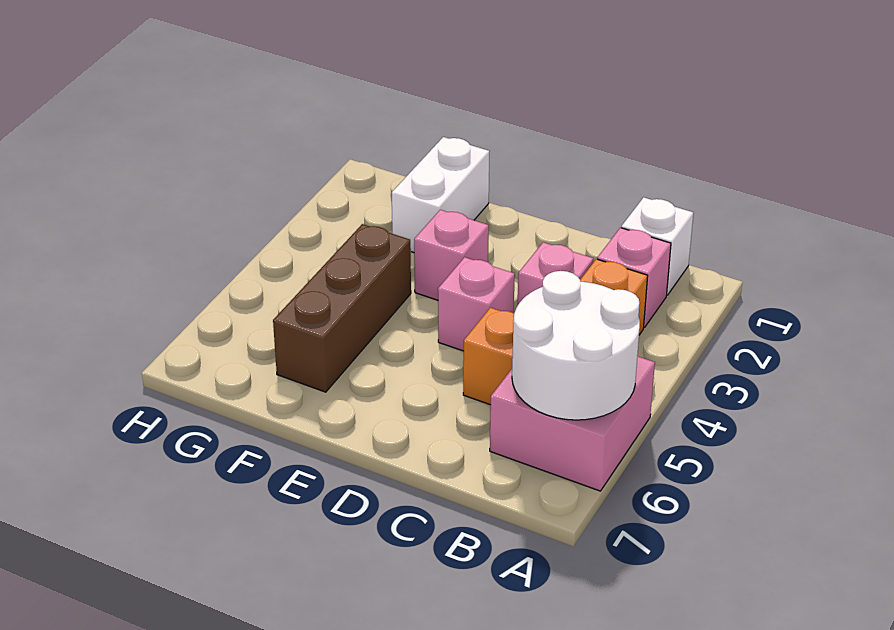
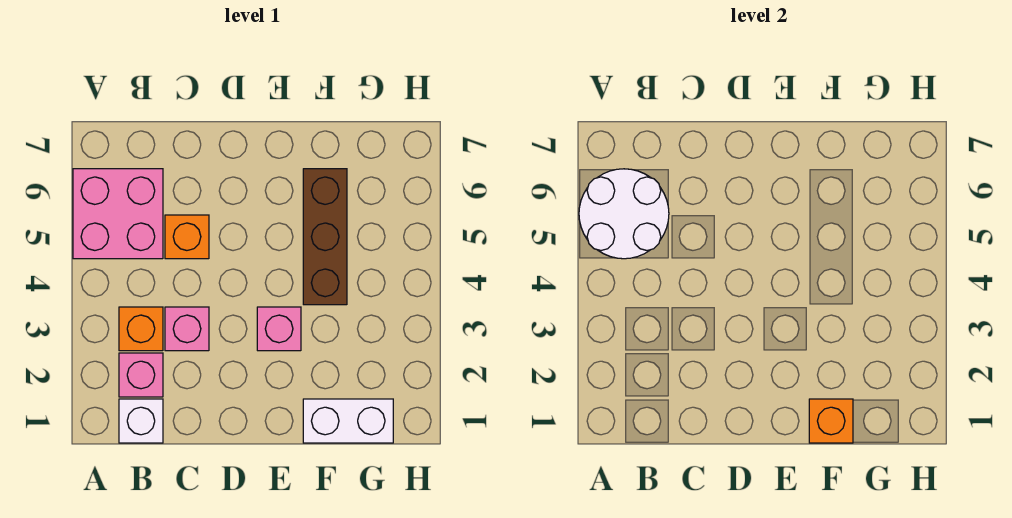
pink brick D4 level 1 -> none
white brick F1:F2 level 1 -> white brick F1:G1 level 1
none -> orange brick F1 level 2

